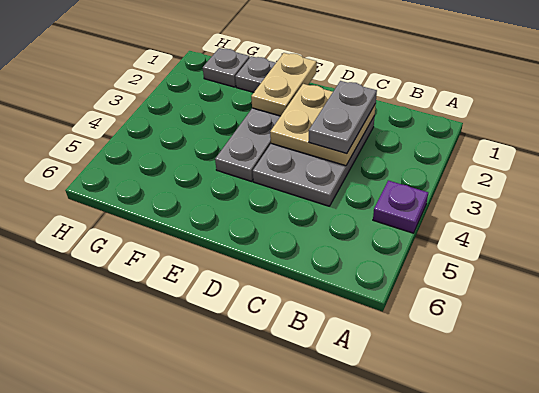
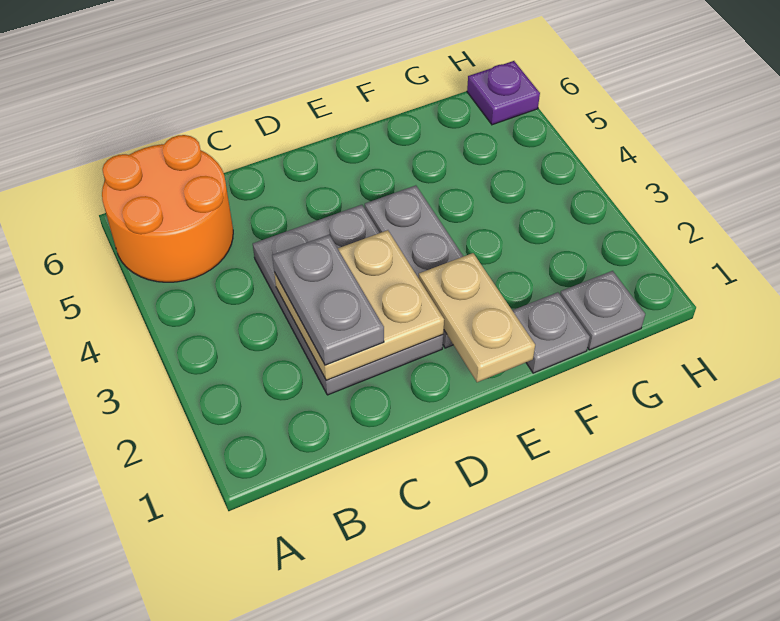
purple plate A4 level 1 -> purple plate H6 level 1
none -> orange round brick A5:B6 level 1

